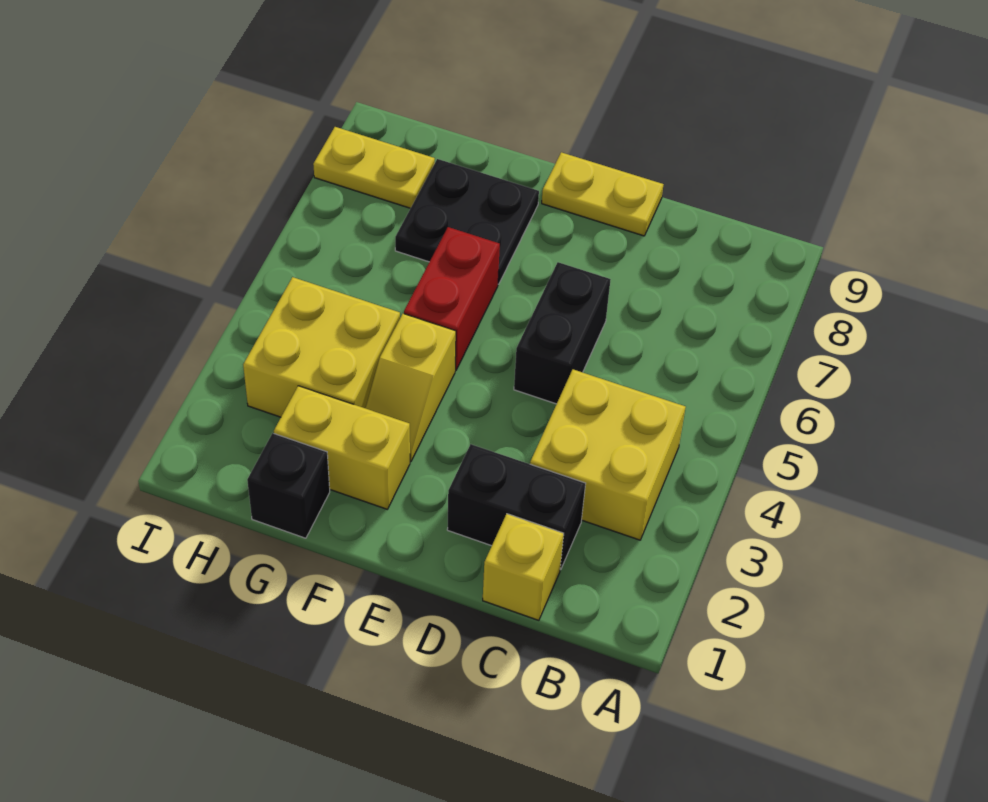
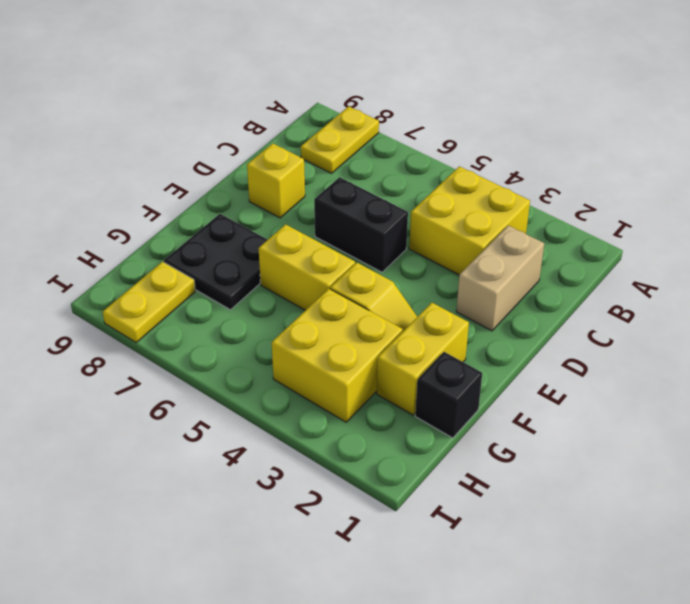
yellow brick C1 level 1 -> yellow brick D8 level 1
black brick C2:D2 level 1 -> tan brick C2:D2 level 1
yellow plate D9:E9 level 1 -> yellow plate A8:B8 level 1
red brick F5:F6 level 1 -> yellow brick F5:F6 level 1

